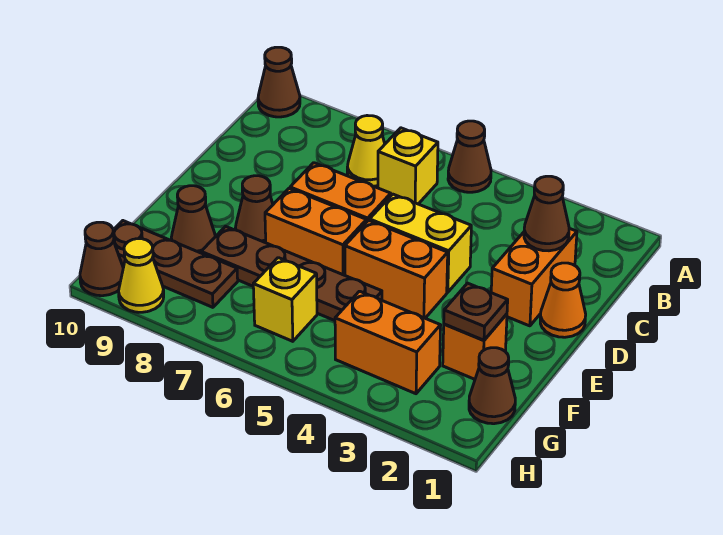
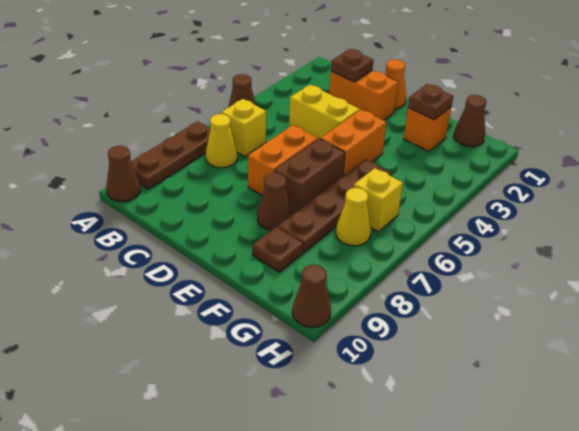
brown cone C2 level 2 -> brown plate C2 level 2
yellow brick D4:D5 level 1 -> yellow brick C4:D4 level 1
orange brick E6:E7 level 1 -> brown brick E6:E7 level 1
brown cone F9 level 1 -> brown plate F9 level 1
orange brick G3:G4 level 1 -> none
brown plate G8:G10 level 1 -> brown plate A7:A9 level 1
yellow cone H9 level 1 -> yellow cone G7 level 1

